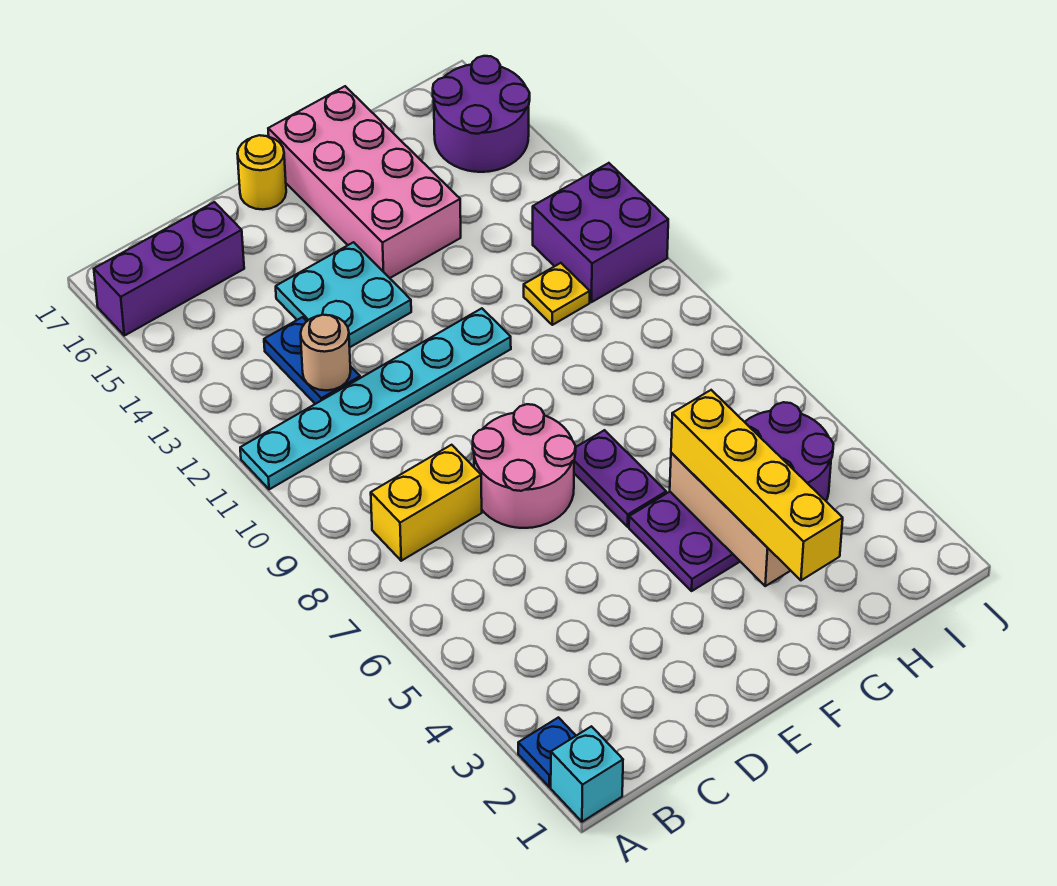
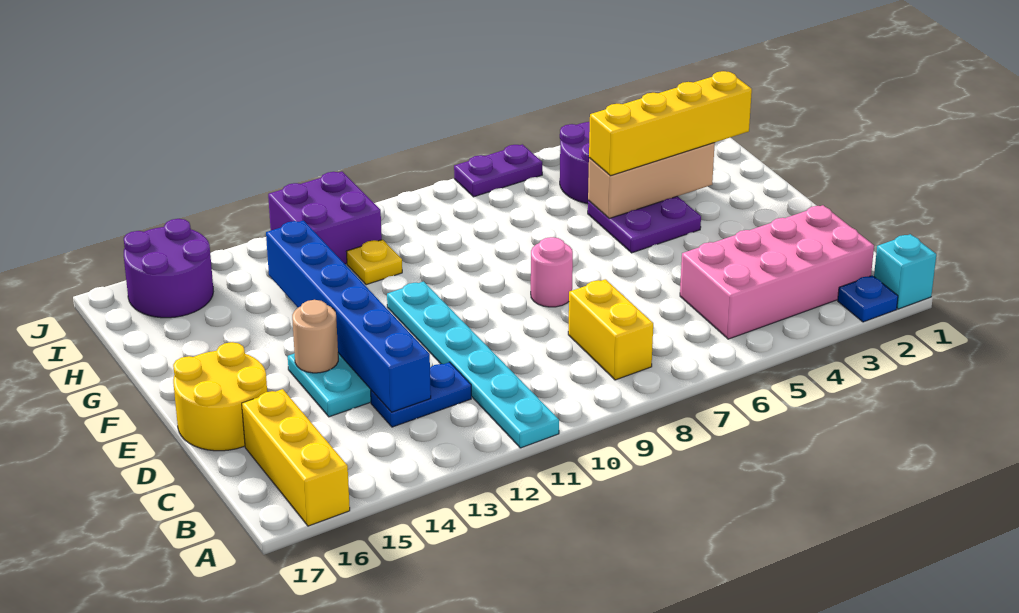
purple brick A16:C16 level 1 -> yellow brick A16:C16 level 1
tan round brick C12 level 2 -> tan round brick E14 level 2
none -> blue brick C13:H13 level 2
pink round brick D7:E8 level 1 -> pink round brick E8 level 1
yellow round brick E17 level 1 -> yellow round brick D16:E17 level 1
purple plate F6:F7 level 1 -> purple plate J6:J7 level 1
pink brick F14:G17 level 1 -> pink brick B2:C5 level 1

